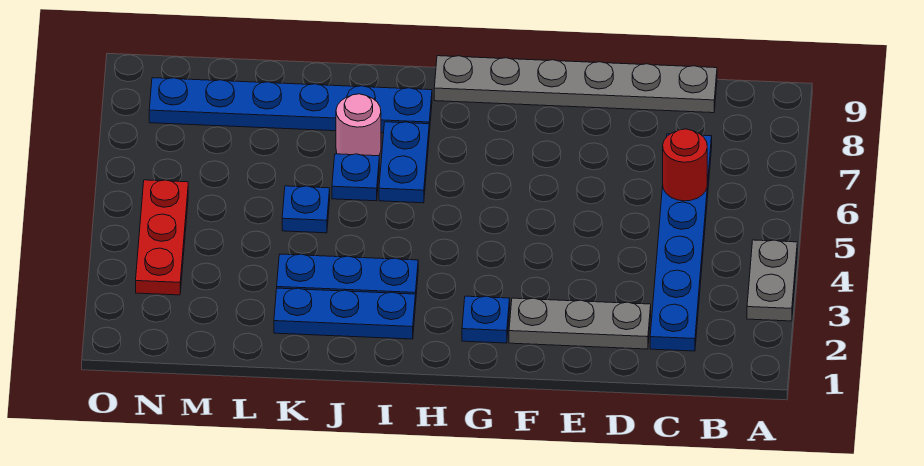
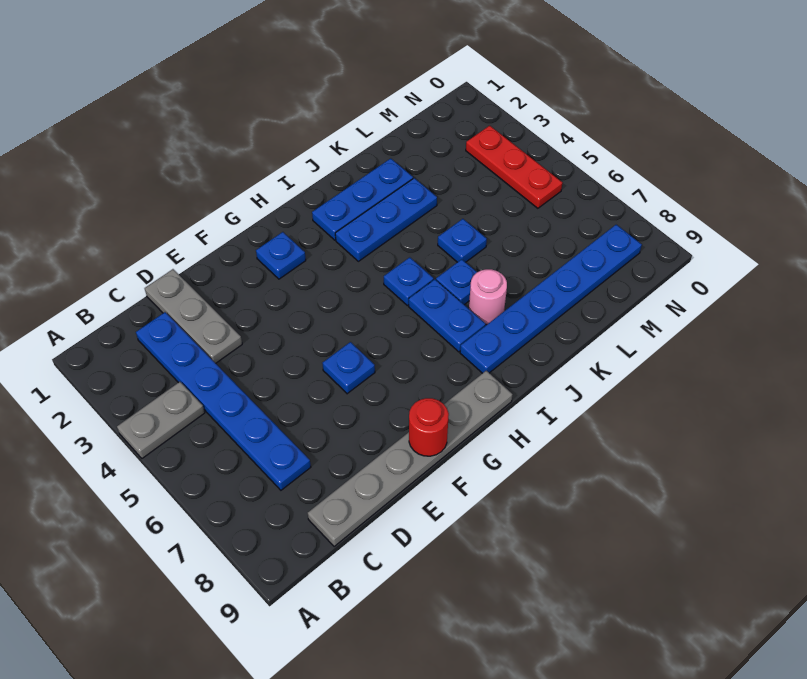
grey plate A3:A4 level 1 -> grey plate A4:B4 level 1
red round brick C6 level 2 -> red round brick F9 level 2
grey plate D2:F2 level 1 -> grey plate D1:D3 level 1
none -> blue plate F6 level 1
none -> blue plate I5 level 1

